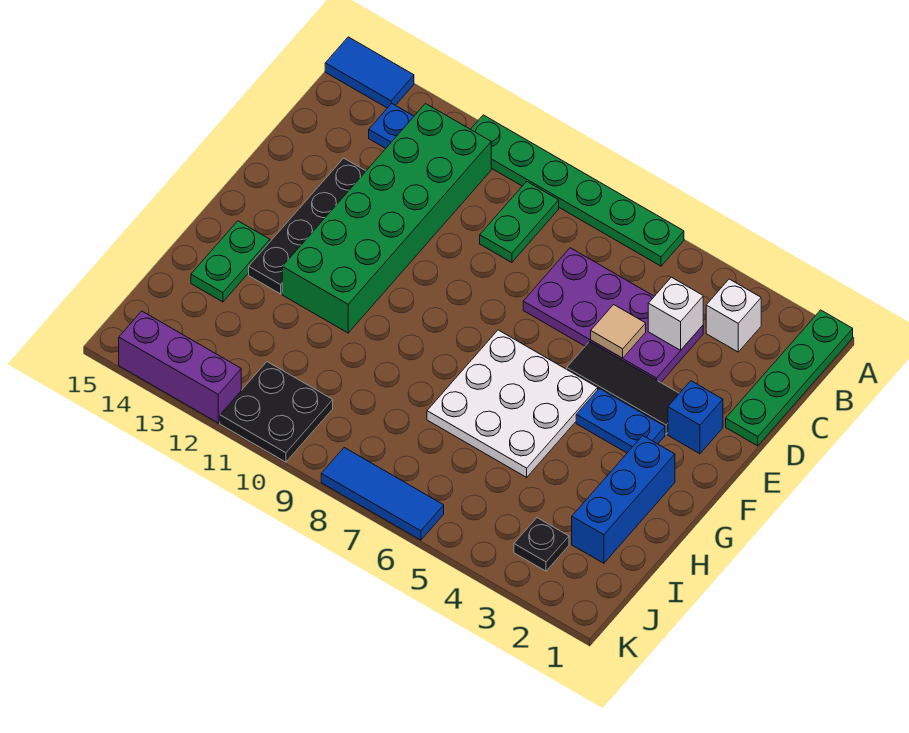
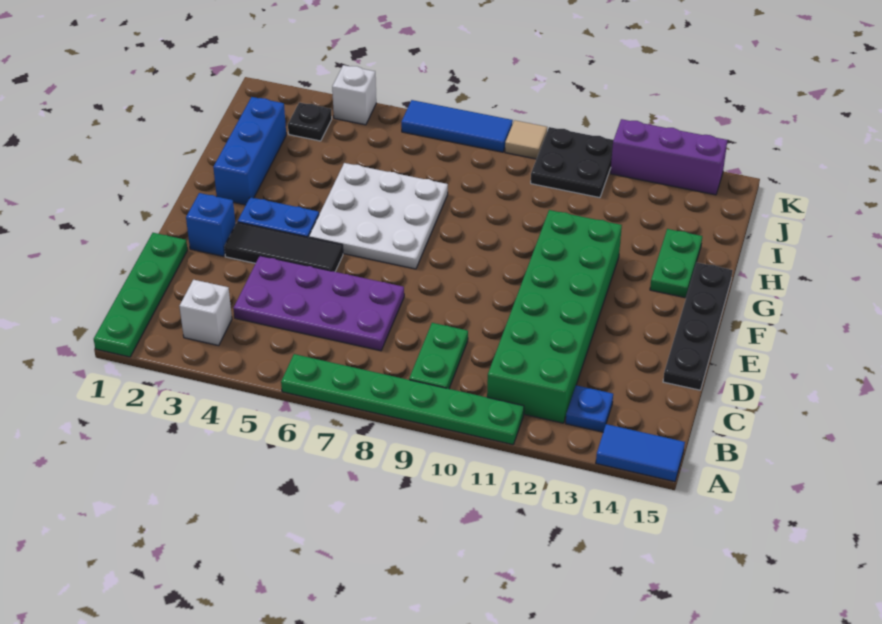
white brick C4 level 2 -> white brick K4 level 1
tan tile D5 level 2 -> tan tile K9 level 1
black plate D13:G13 level 1 -> black plate D15:G15 level 1

